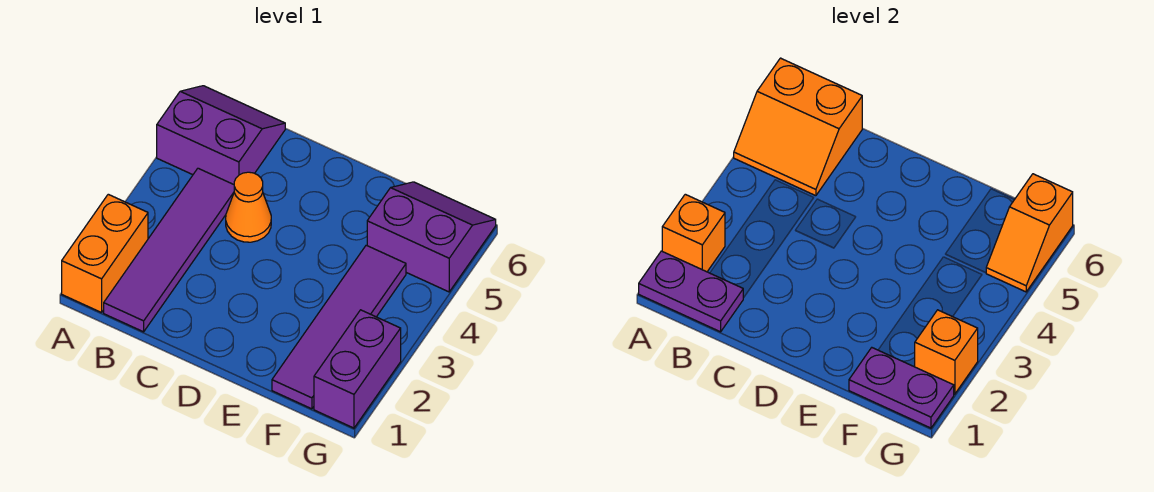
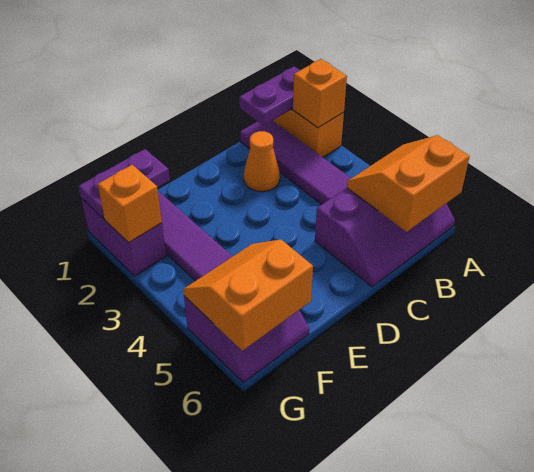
purple slope A5:B6 level 1 top 5 -> purple slope A5:C6 level 1 top 5
orange cone C4 level 1 -> orange cone C2 level 1
orange slope G5:G6 level 2 top 6 -> orange slope F5:G6 level 2 top 6

